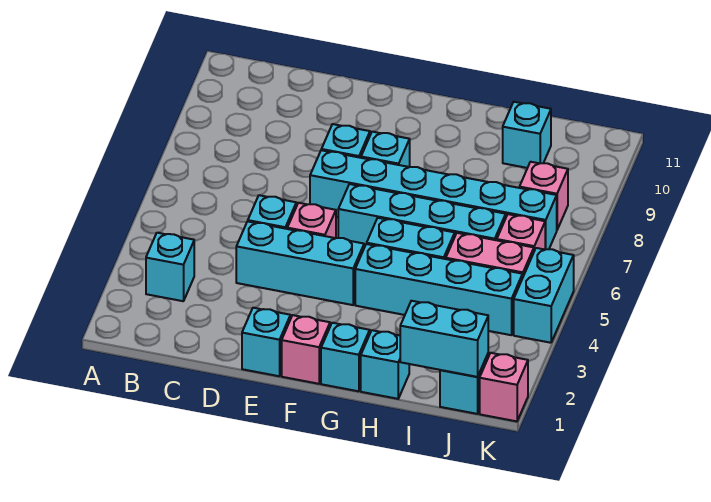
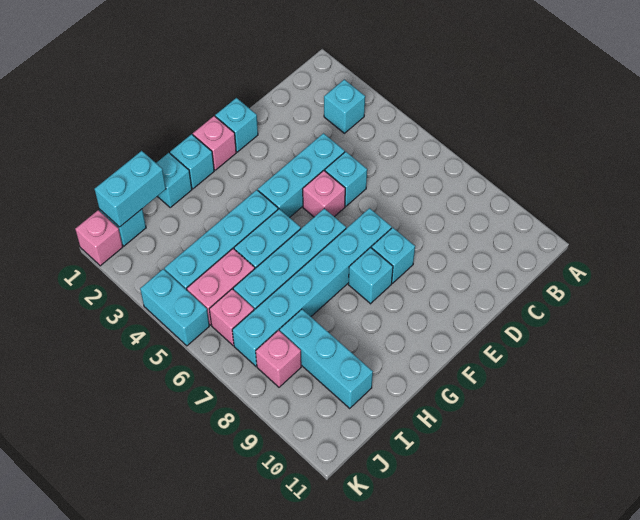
cyan brick I10 level 1 -> cyan brick I8:I10 level 1

